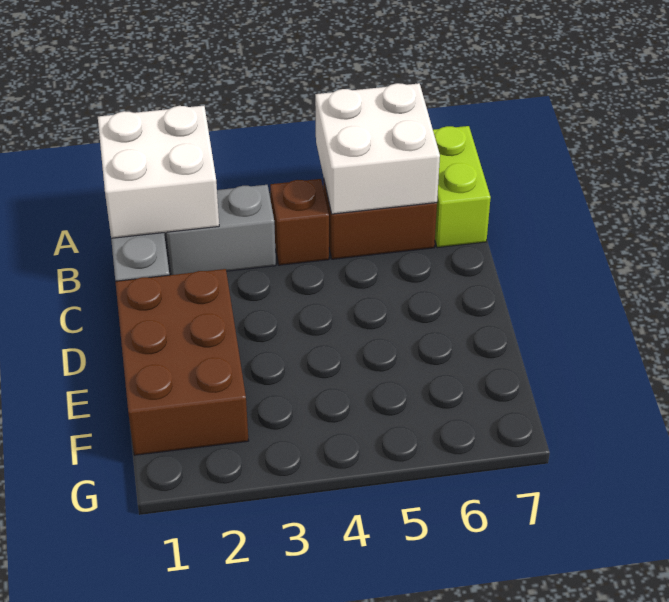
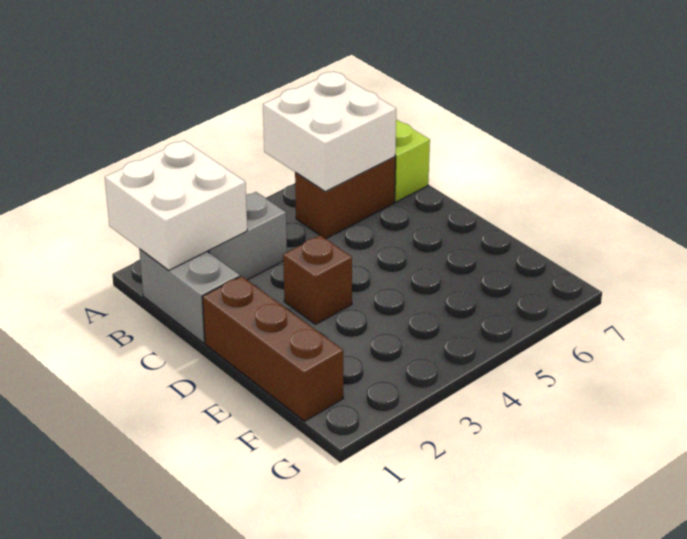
brown brick B4 level 1 -> brown brick D3 level 1
brown brick D1:F2 level 1 -> brown brick D1:F1 level 1

